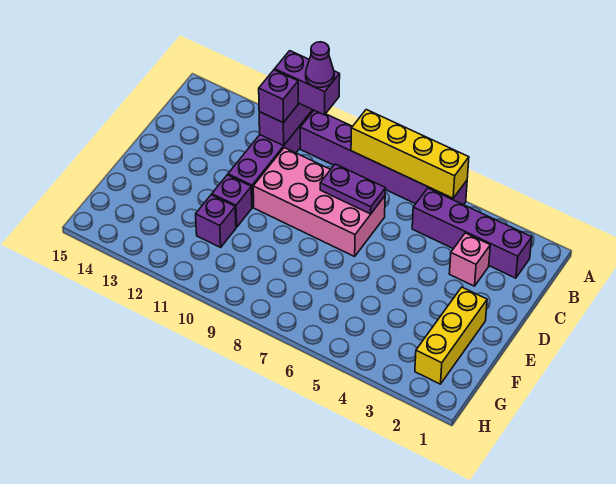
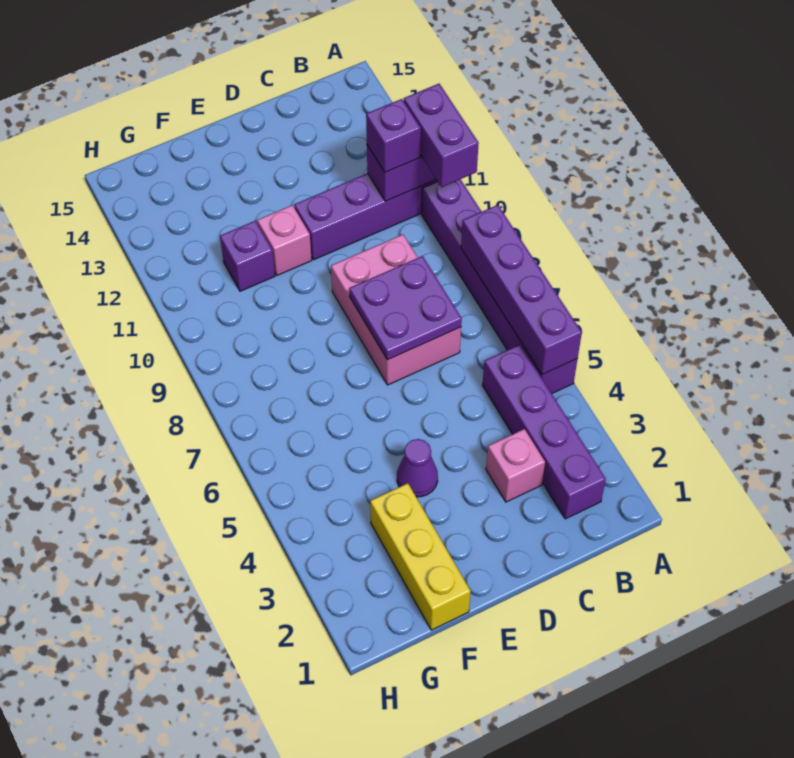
yellow brick A5:A8 level 2 -> purple brick A5:A8 level 2
purple cone A10 level 4 -> purple cone E4 level 1
pink brick C7:D10 level 1 -> pink brick C7:D9 level 1
purple plate C7:C8 level 2 -> purple plate C7:D8 level 2
yellow brick E2:G2 level 1 -> yellow brick F1:F3 level 1
purple brick E11 level 1 -> pink brick E11 level 1

